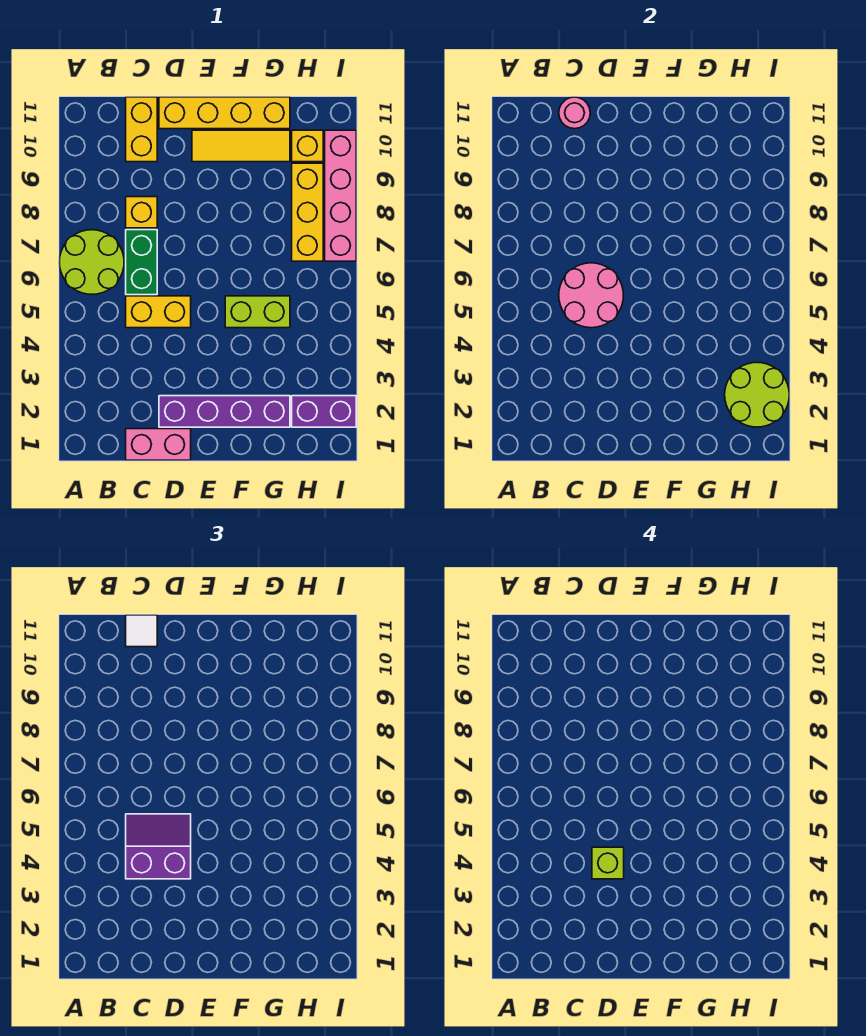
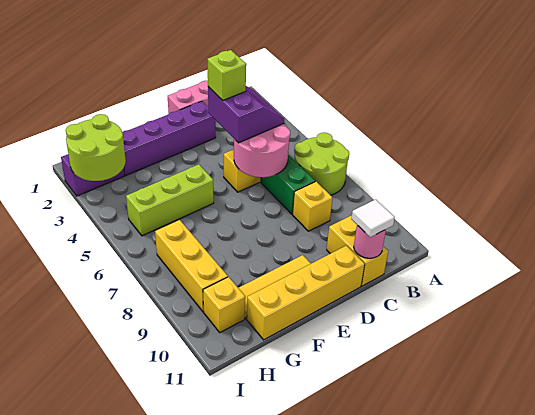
purple slope C4:D5 level 3 top 4 -> purple slope C4:D5 level 3 top D
lime brick F5:G5 level 1 -> lime brick F5:H5 level 1
pink brick I7:I10 level 1 -> none

